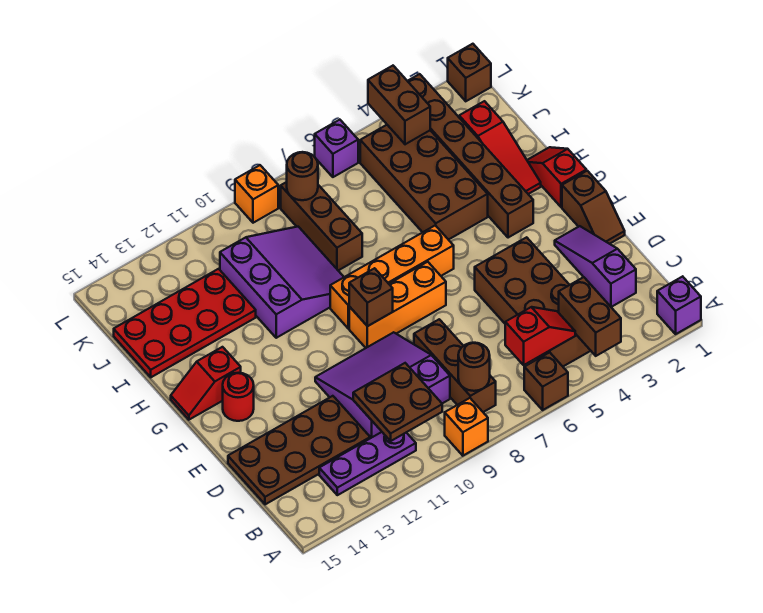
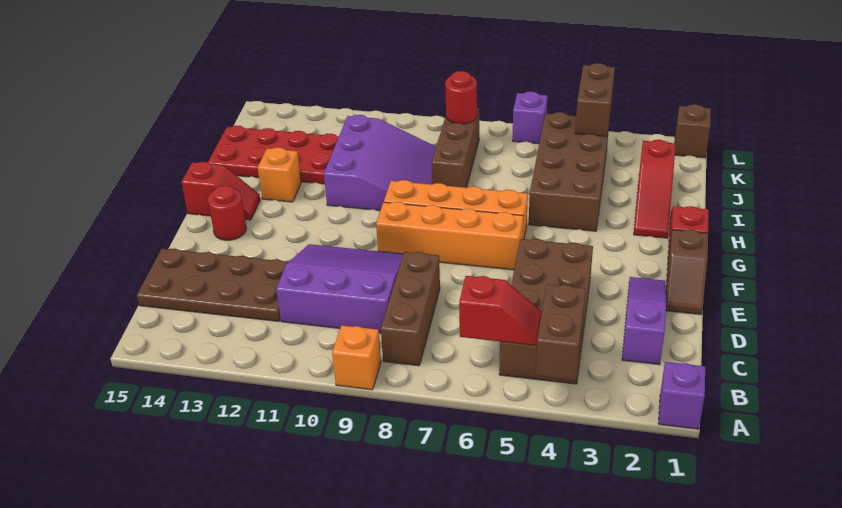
brown brick A6 level 1 -> none
brown round brick B8 level 2 -> none
brown plate B10:C11 level 2 -> none
purple plate B11:B13 level 1 -> none
orange brick F7:F9 level 1 -> orange brick F6:F9 level 1
brown brick F9 level 2 -> none
brown brick G3:L3 level 1 -> none
red slope G14:G15 level 1 top 14 -> red slope G14:G15 level 1 top 15
brown round brick K8 level 2 -> red round brick K8 level 2
orange brick L9 level 1 -> orange brick H13 level 1

